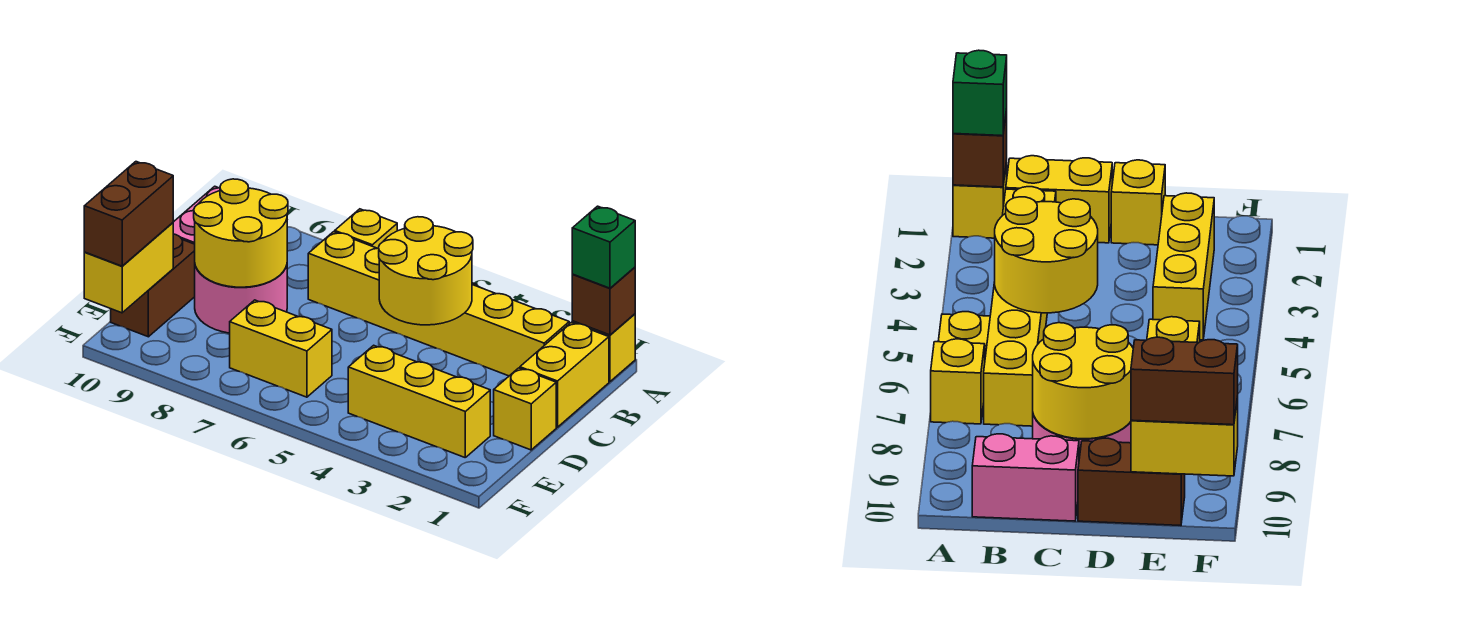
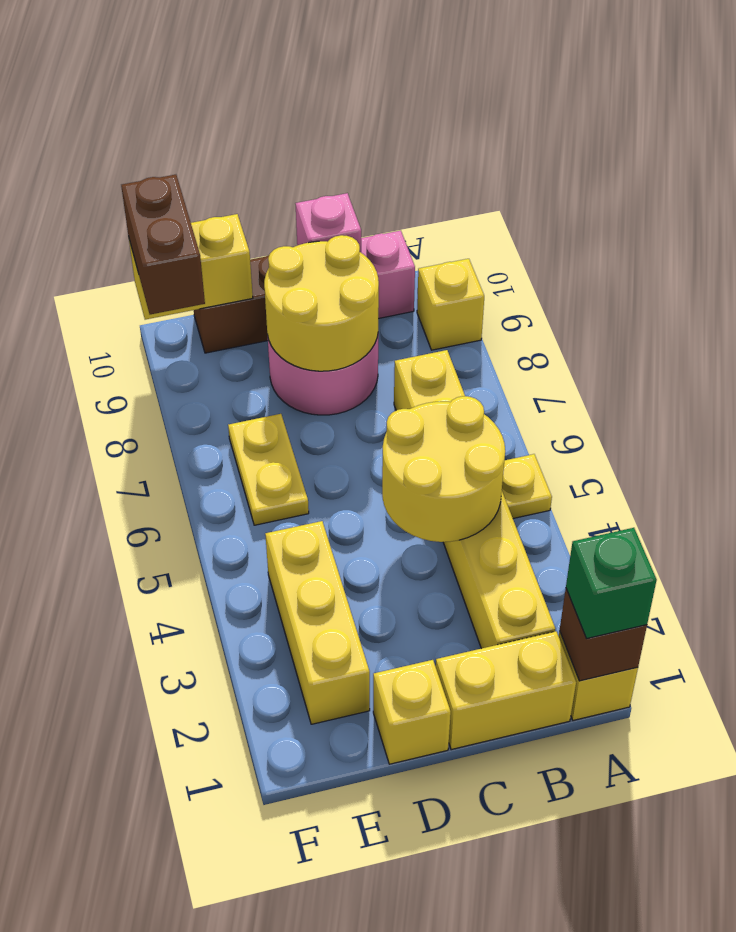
yellow brick A7 level 1 -> yellow brick A9 level 1
none -> pink brick C10 level 2
yellow brick E6:E7 level 1 -> yellow plate E6:E7 level 1
brown brick E10:F10 level 3 -> brown brick F9:F10 level 3

